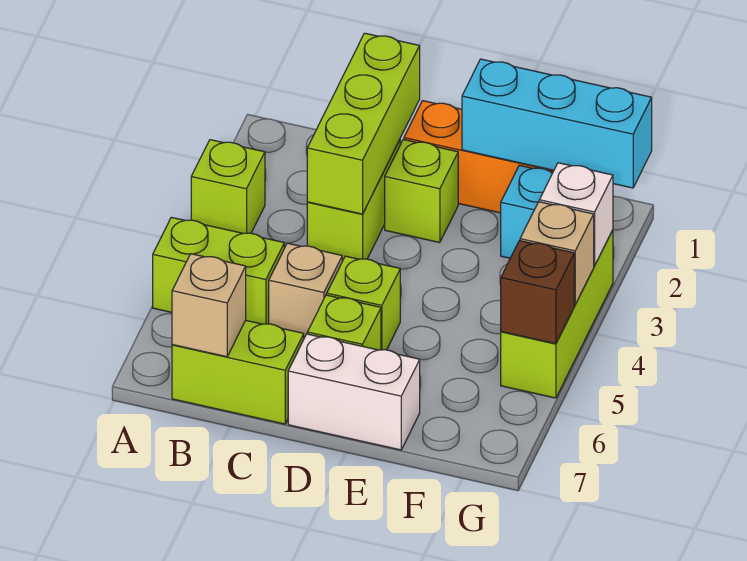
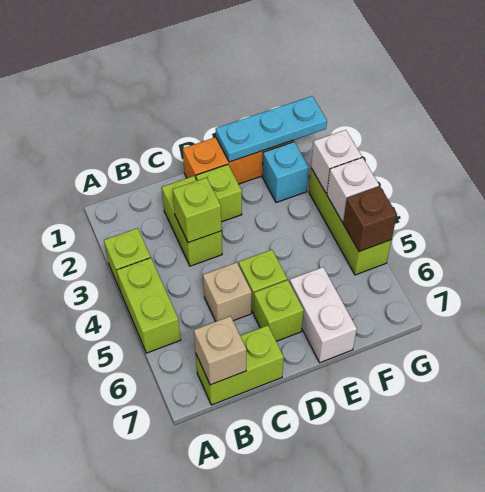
lime brick A5:B5 level 1 -> lime brick A4:A5 level 1
lime brick C1:C3 level 2 -> lime brick C3 level 2
white brick D7:E7 level 1 -> white brick E6:E7 level 1
cyan brick E1:G1 level 2 -> cyan plate E1:G1 level 2
tan brick G4 level 2 -> white brick G4 level 2

